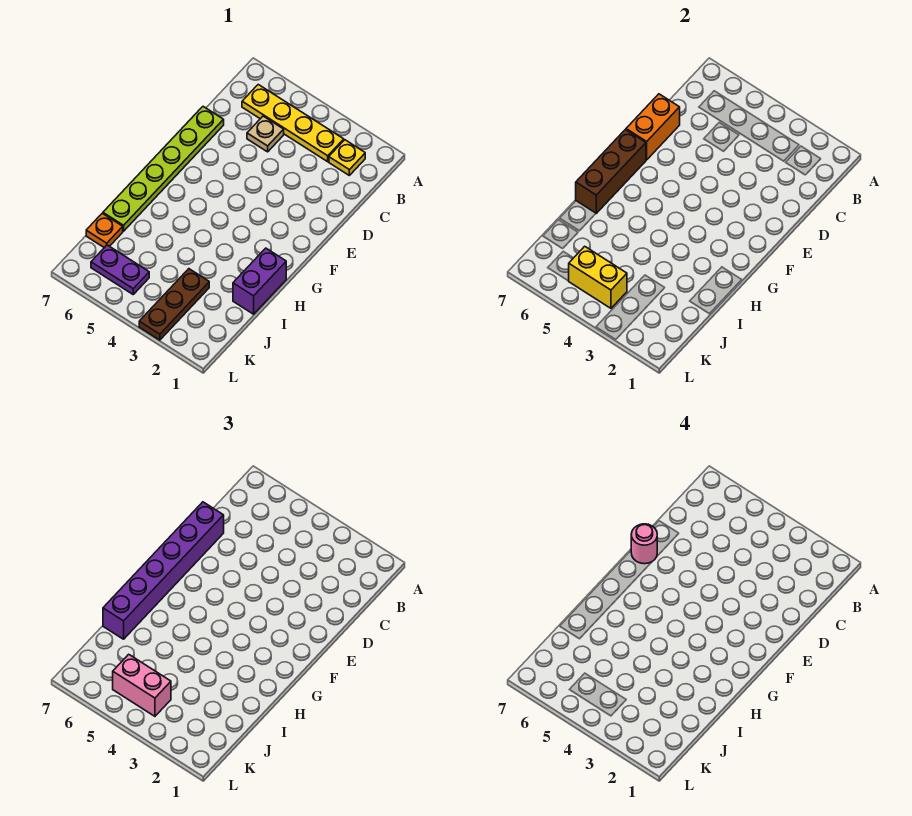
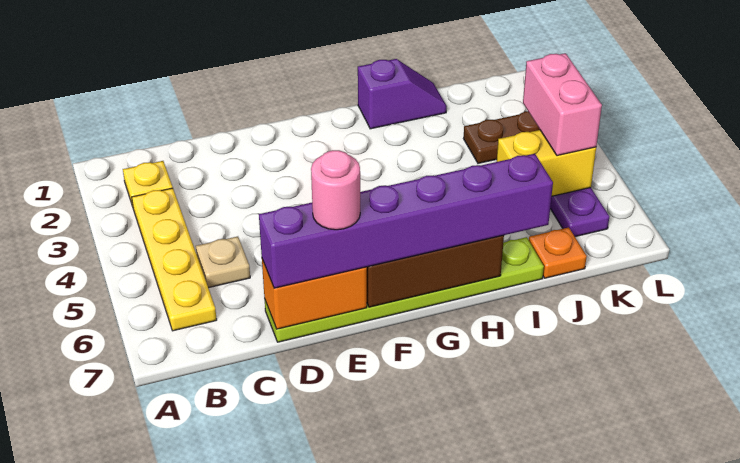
purple brick H1:I1 level 1 -> purple slope H1:I1 level 1 top H
yellow brick K4:K5 level 2 -> yellow brick J5:K5 level 2

